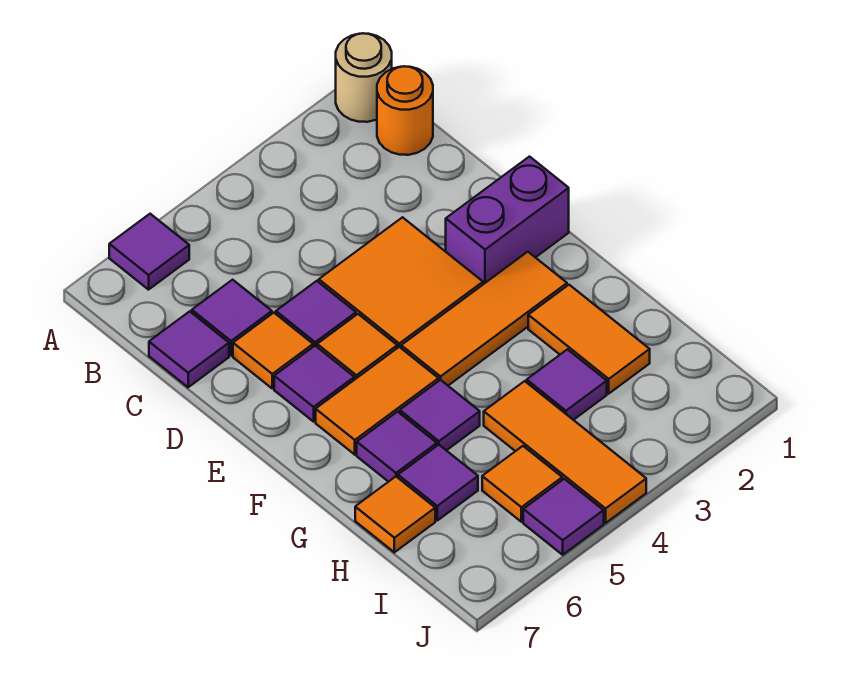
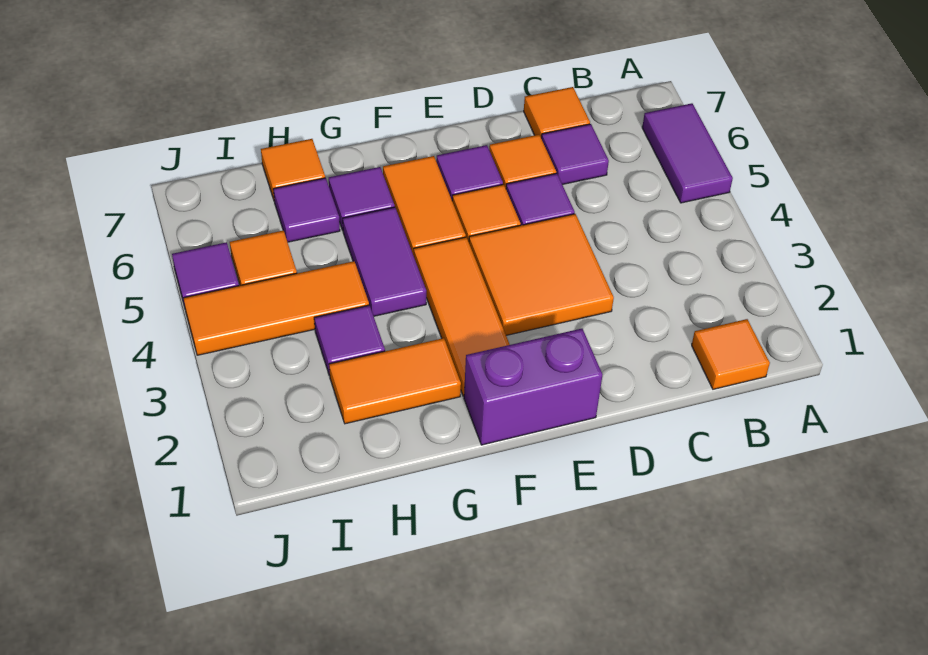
tan round brick A1 level 1 -> none
purple tile A6 level 1 -> purple tile A5:A6 level 1
orange round brick B1 level 1 -> orange tile B1 level 1
purple tile C7 level 1 -> orange tile C7 level 1
purple brick E1:E2 level 1 -> purple brick E1:F1 level 1
purple tile G5 level 1 -> purple tile G4:G5 level 1

